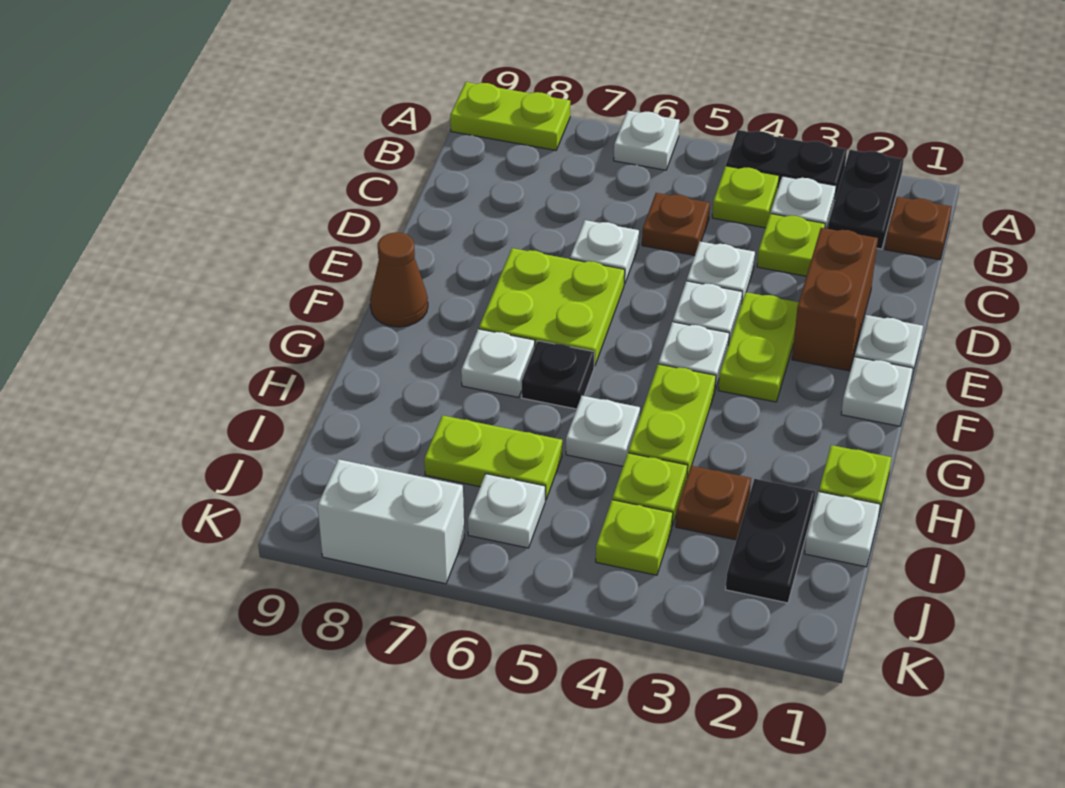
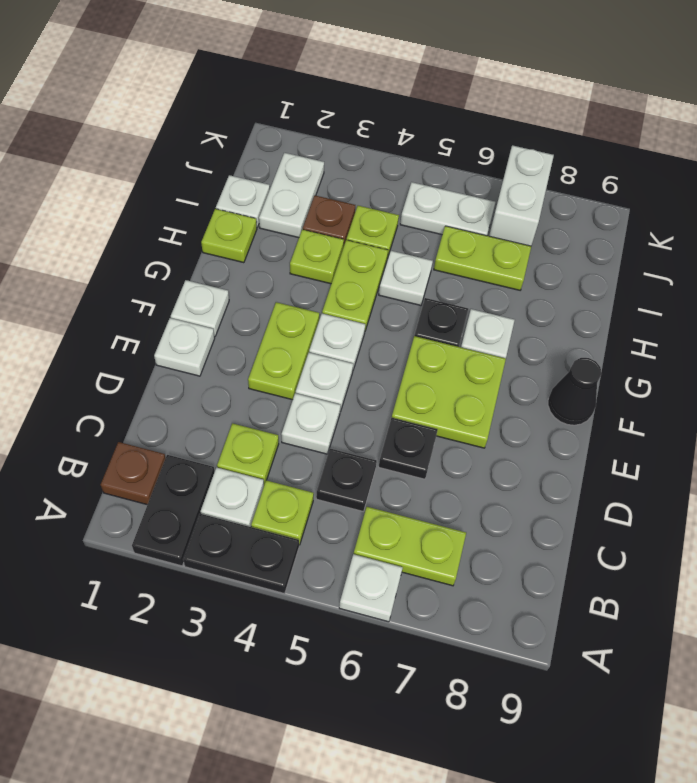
lime plate A8:A9 level 1 -> lime plate B6:B7 level 1
brown plate C5 level 1 -> black plate C5 level 1
brown brick D2:E2 level 1 -> none
white plate D6 level 1 -> black plate D6 level 1
brown cone F9 level 1 -> black cone F9 level 1
black plate I2:J2 level 1 -> white plate I2:J2 level 1
lime plate J4 level 1 -> lime plate H3 level 1
white plate J6 level 1 -> white plate J5:J6 level 1
white brick K7:K8 level 1 -> white brick J7:K7 level 1

